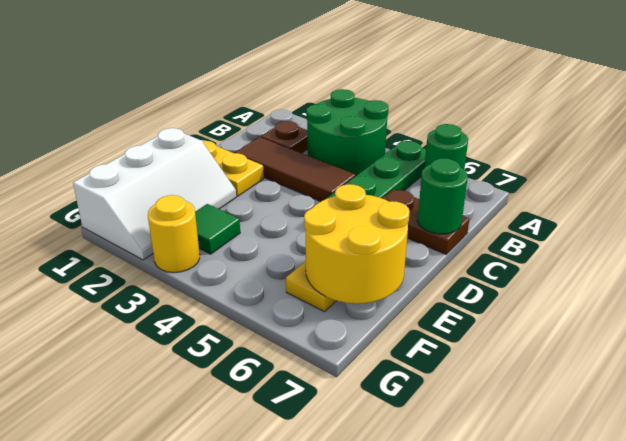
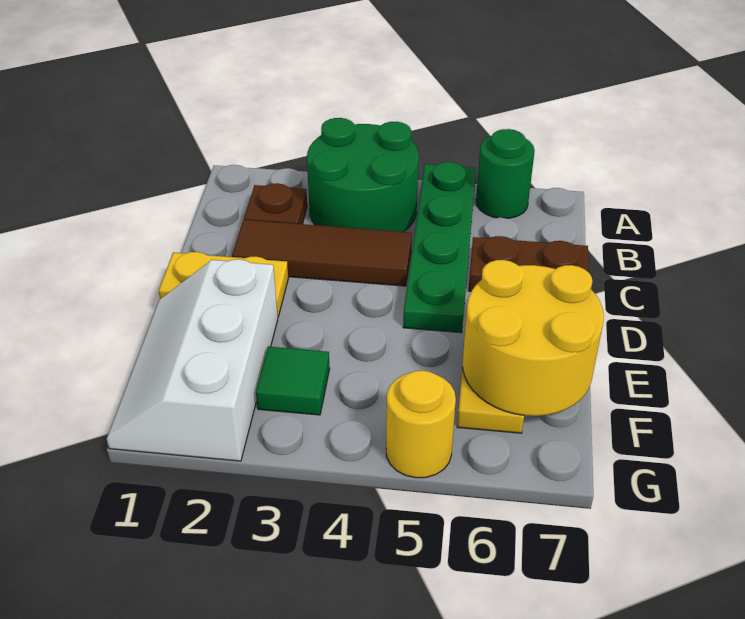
green round brick C7 level 2 -> none
white slope E1:G2 level 1 top 1 -> white slope E1:G2 level 1 top 2
yellow round brick G3 level 1 -> yellow round brick G5 level 1

